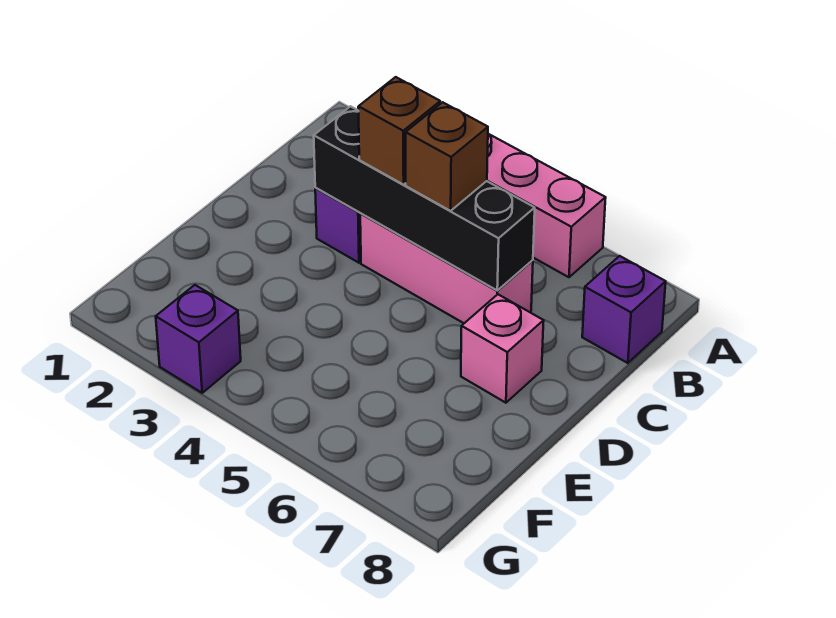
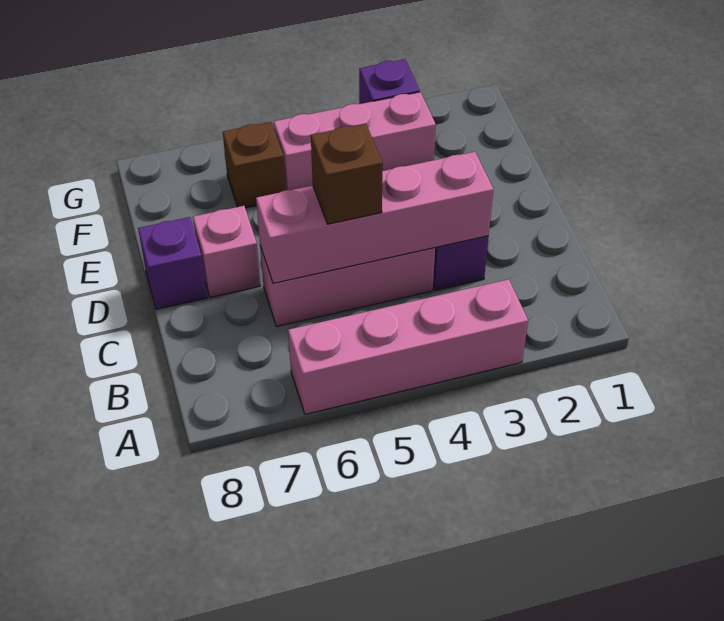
purple brick B8 level 1 -> purple brick D8 level 1
black brick C3:C6 level 2 -> pink brick C3:C6 level 2
brown brick C4 level 3 -> brown brick F6 level 1
none -> pink brick F3:F5 level 1

